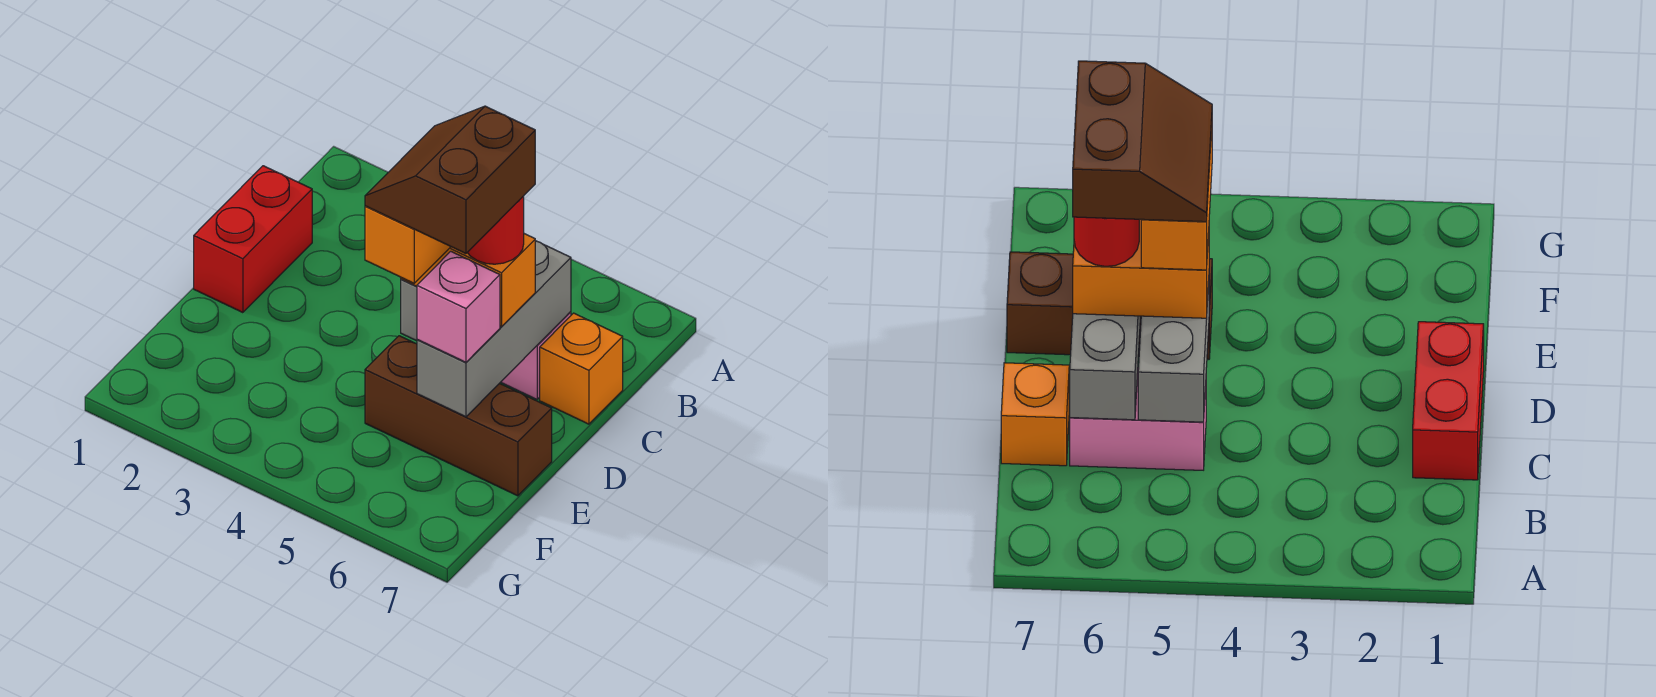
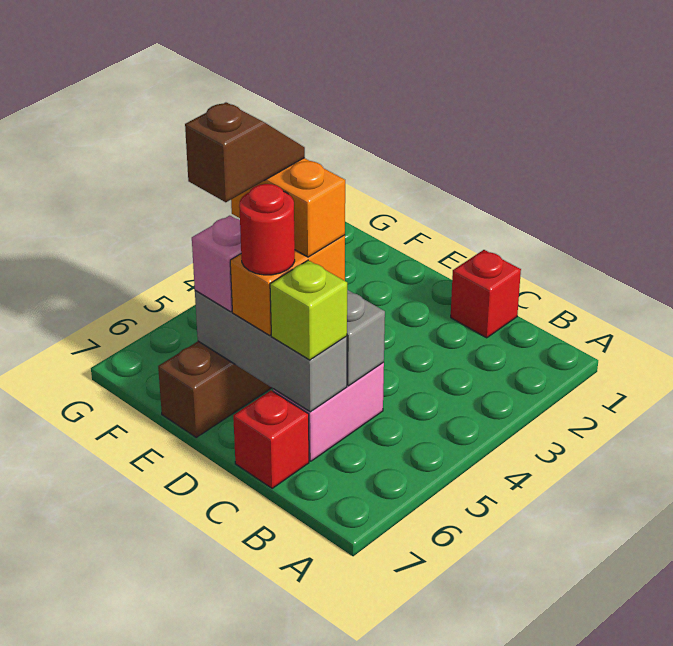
red brick C1:D1 level 1 -> red brick C1 level 1
none -> lime brick C6 level 3
orange brick C7 level 1 -> red brick C7 level 1
brown slope D5:E6 level 5 top 6 -> brown slope E5:E6 level 5 top 6

